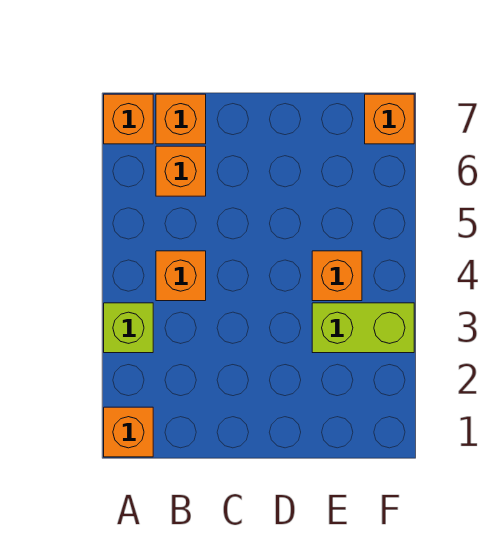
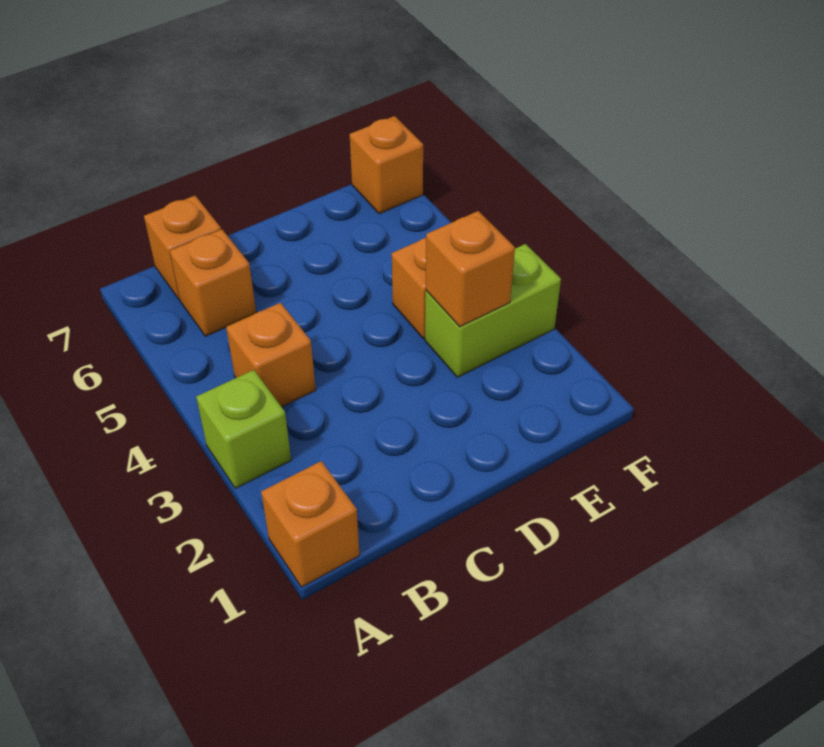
orange brick A7 level 1 -> orange brick E3 level 2

